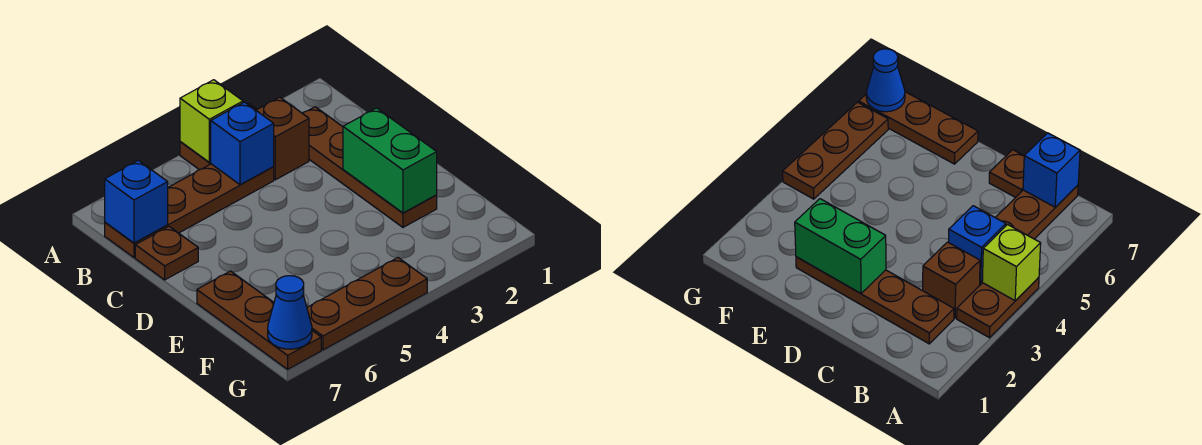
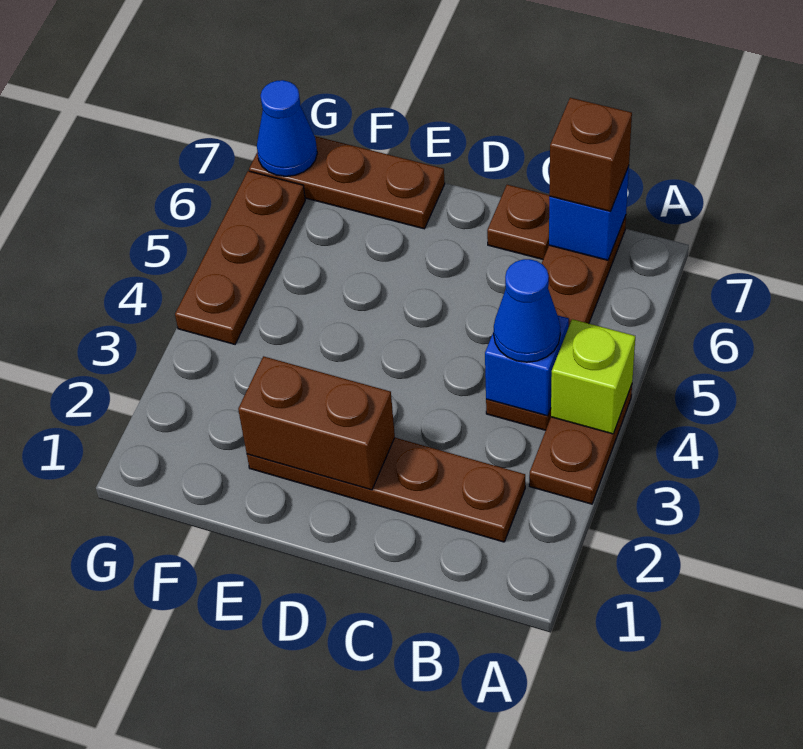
brown brick B3 level 1 -> brown brick B7 level 3
none -> blue cone B4 level 3
green brick D2:E2 level 2 -> brown brick D2:E2 level 2

